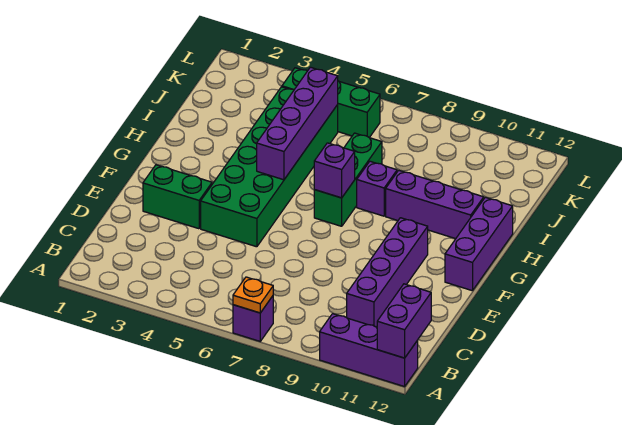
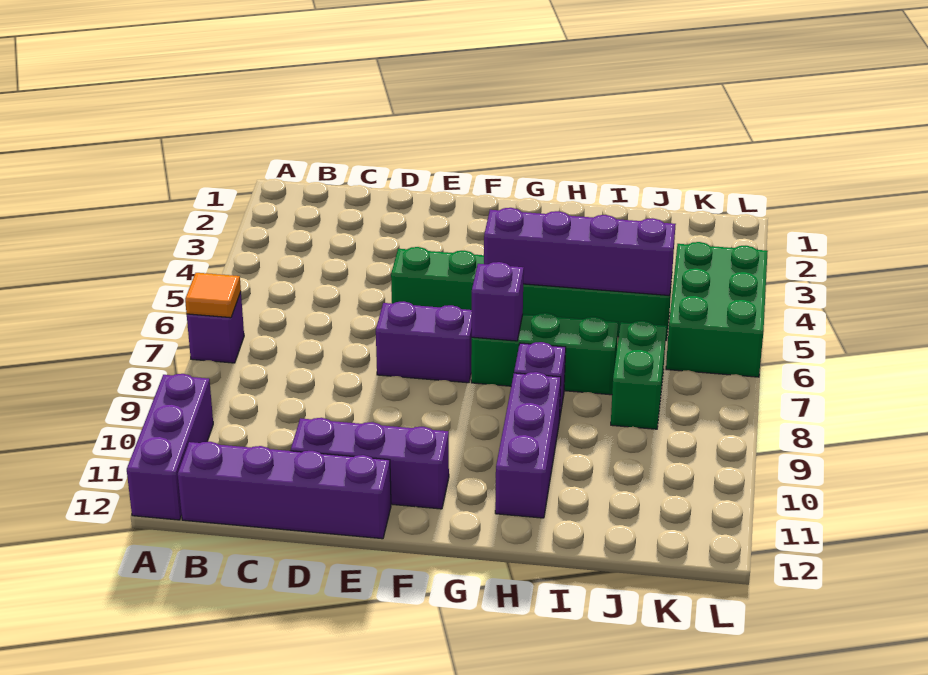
orange plate A7 level 2 -> orange tile A7 level 2
purple brick A12:B12 level 2 -> purple brick E7:F7 level 1
purple brick C10:F10 level 1 -> purple brick B12:E12 level 1
green brick E2:E3 level 1 -> green brick J7:J8 level 1
green brick E4:J5 level 1 -> green brick E5:J5 level 1
purple brick F12:H12 level 1 -> purple brick D11:F11 level 1
green brick K4:K6 level 1 -> green brick K4:L6 level 1

